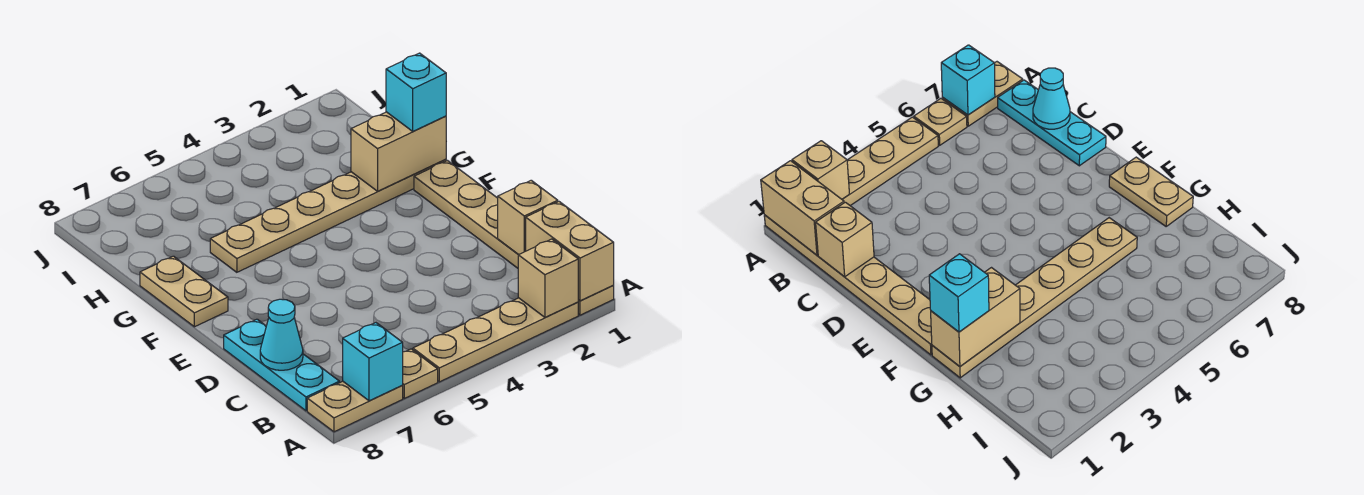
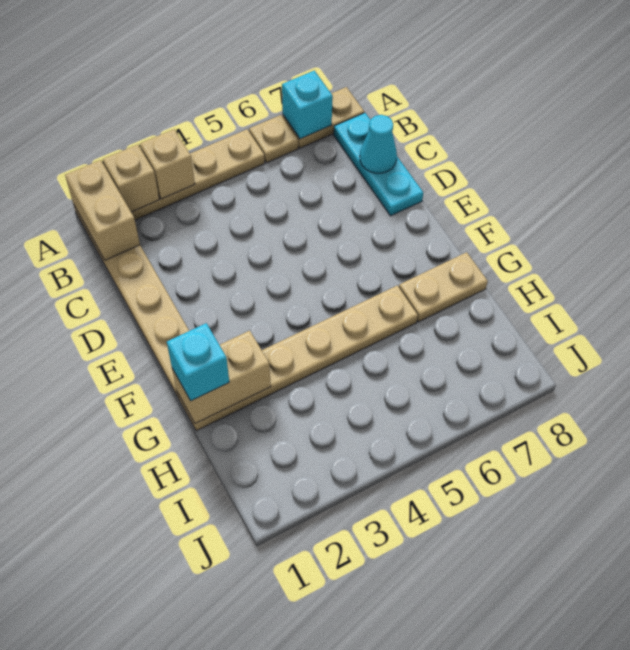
tan brick C1 level 2 -> tan brick A3 level 2
tan plate F8:G8 level 1 -> tan plate G7:G8 level 1

